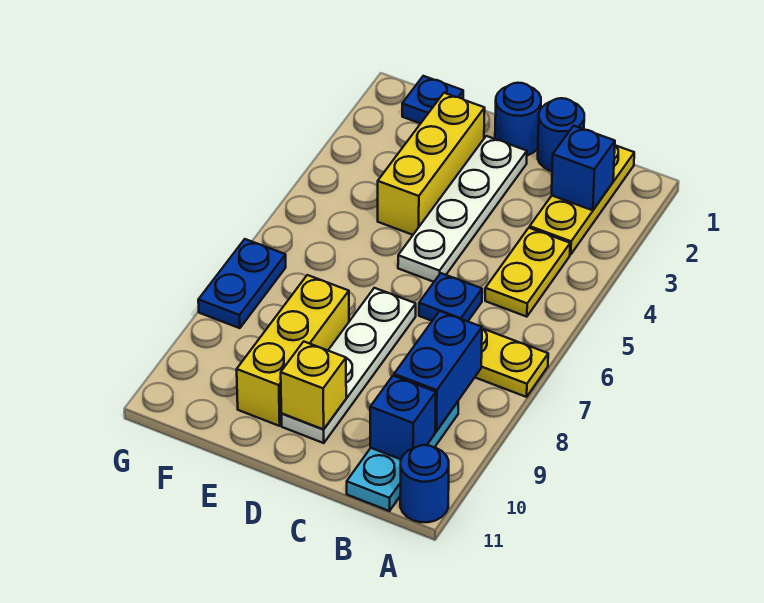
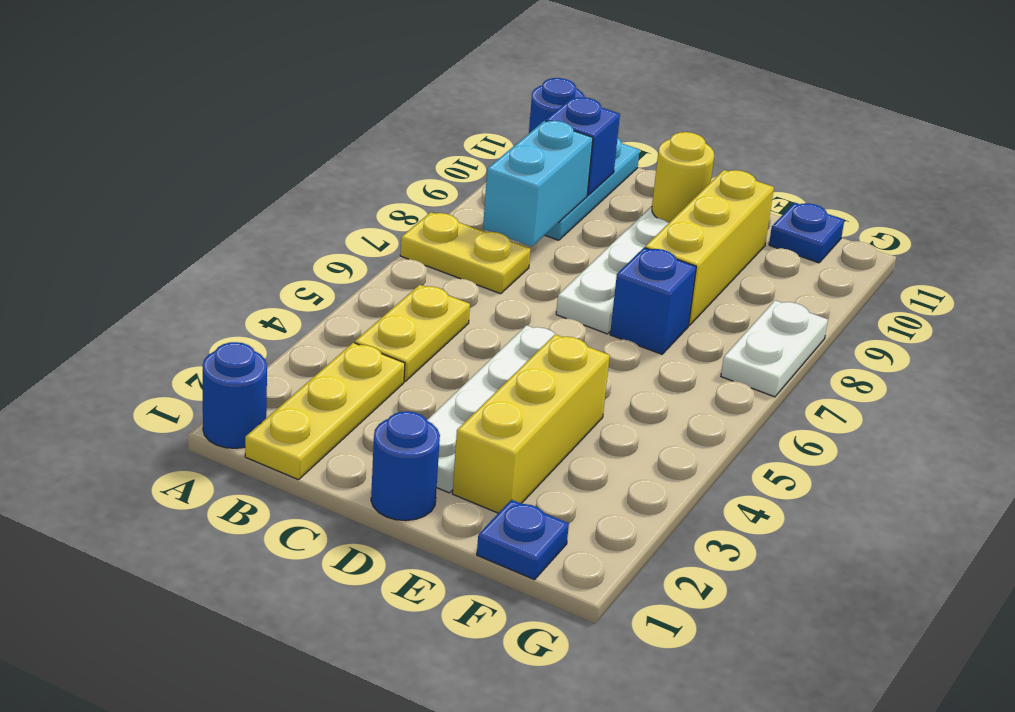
blue brick B2 level 2 -> blue brick E7 level 1
blue brick B8:B9 level 2 -> cyan brick B8:B9 level 2
blue round brick C1 level 1 -> blue round brick A1 level 1
blue plate C6 level 1 -> blue plate F11 level 1
yellow brick D10 level 2 -> yellow round brick D10 level 2
blue plate G7:G8 level 1 -> white plate G7:G8 level 1

